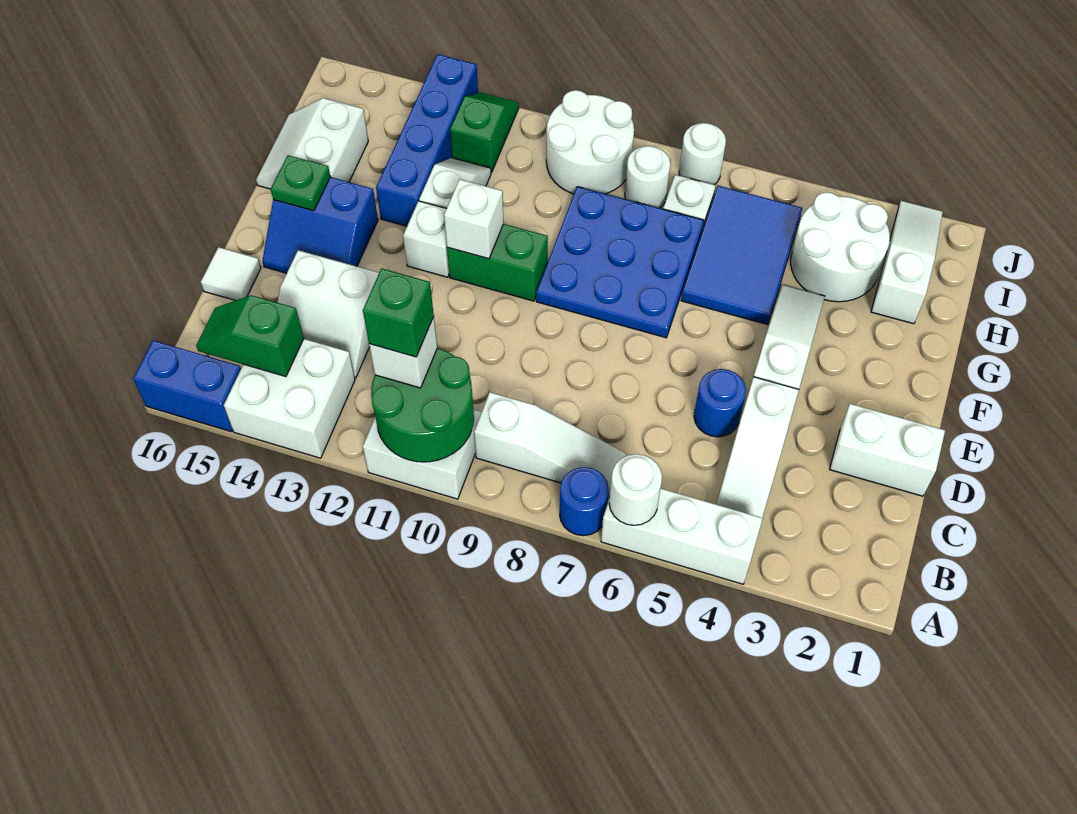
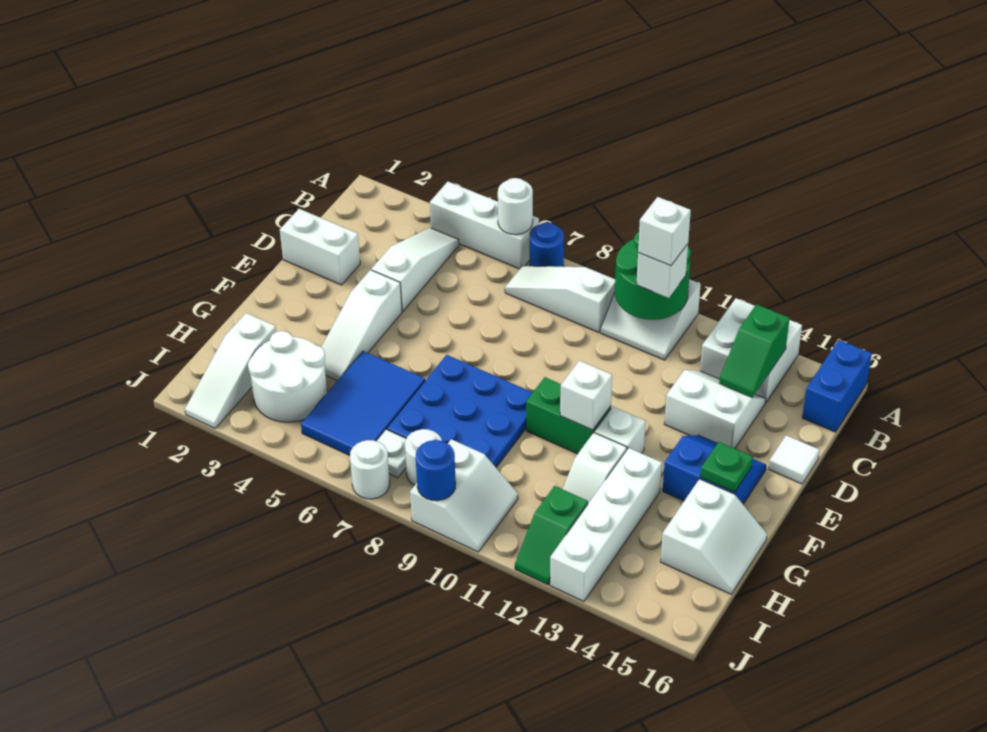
blue brick A15:A16 level 1 -> blue brick A16:B16 level 1
green brick B11 level 4 -> white brick B11 level 4
green slope B14:B15 level 2 top 14 -> green slope B14:C14 level 2 top B
blue round brick D5 level 1 -> blue round brick J9 level 2
blue brick G13:J13 level 1 -> white brick G13:J13 level 1
white round brick I9:J10 level 1 -> white slope I9:J10 level 1 top 9

